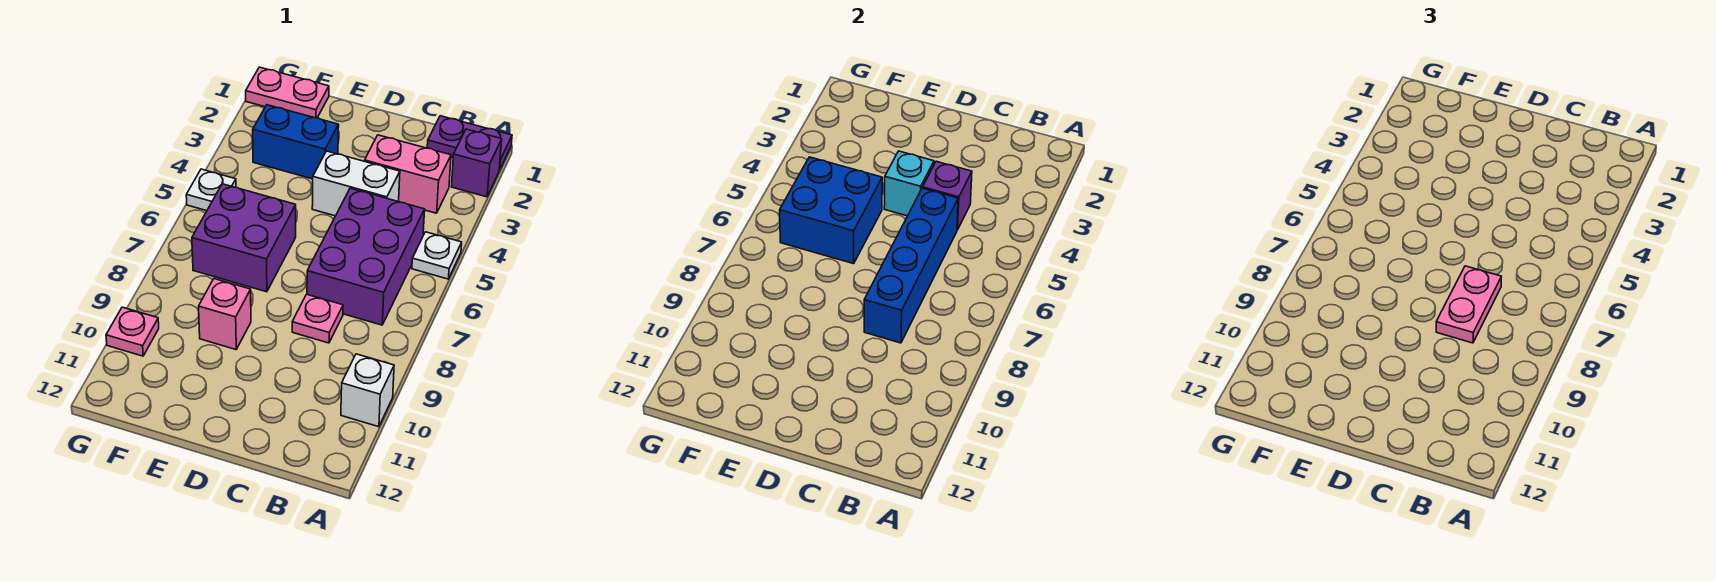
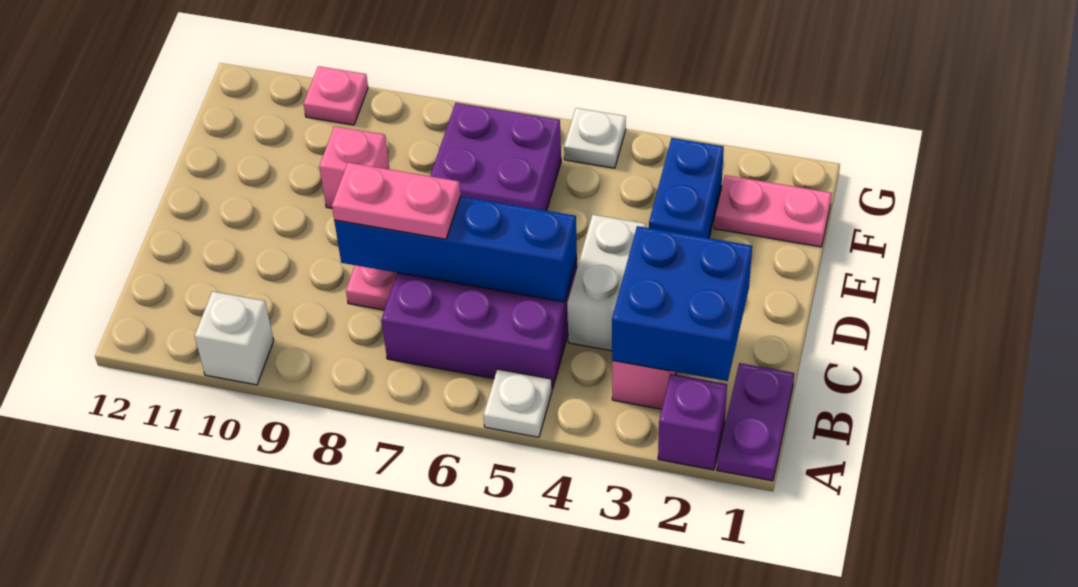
purple brick C4 level 2 -> none
cyan brick D4 level 2 -> none
blue brick E5:F6 level 2 -> blue brick B2:C3 level 2
pink plate F1:G1 level 1 -> pink plate F1:F2 level 1

